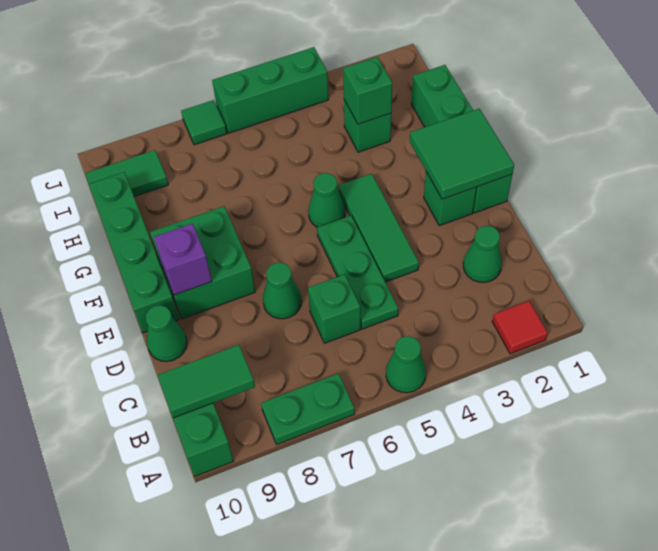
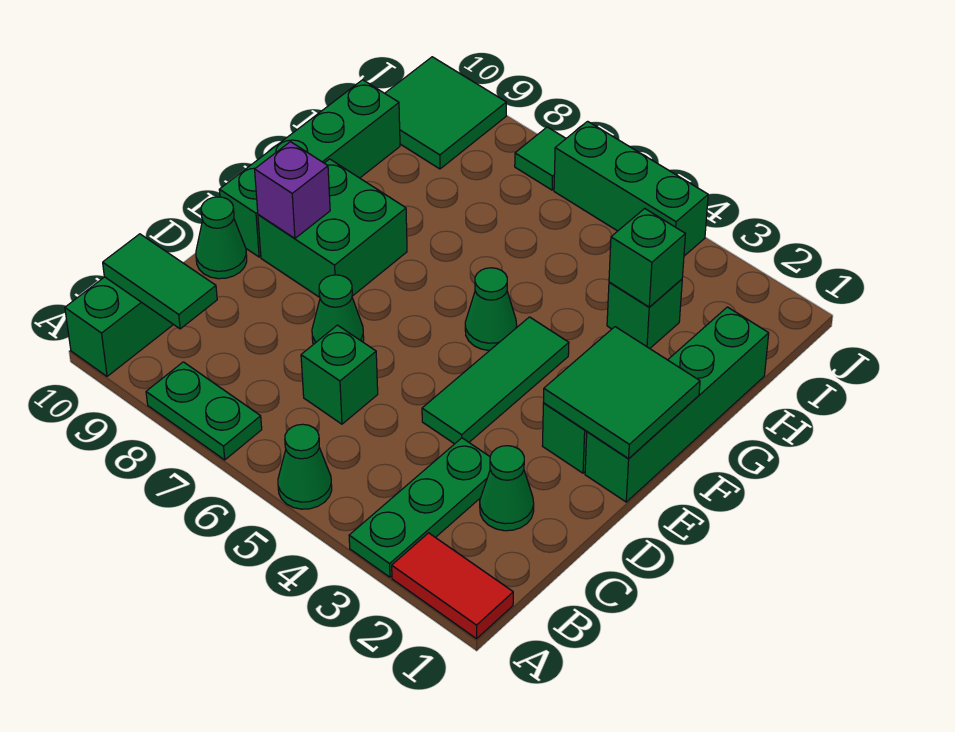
red tile A2 level 1 -> red tile A1:A2 level 1
green plate C5:E5 level 1 -> green plate A3:C3 level 1
green tile I9:I10 level 1 -> green tile I9:J10 level 1

